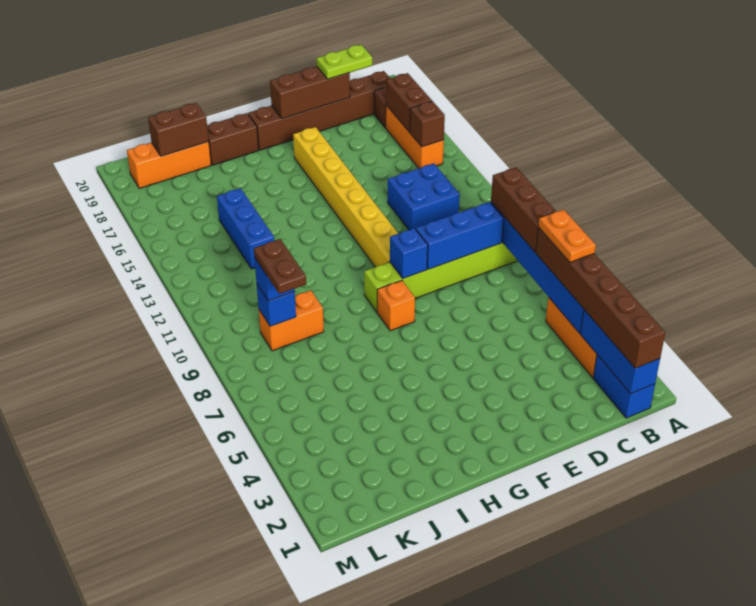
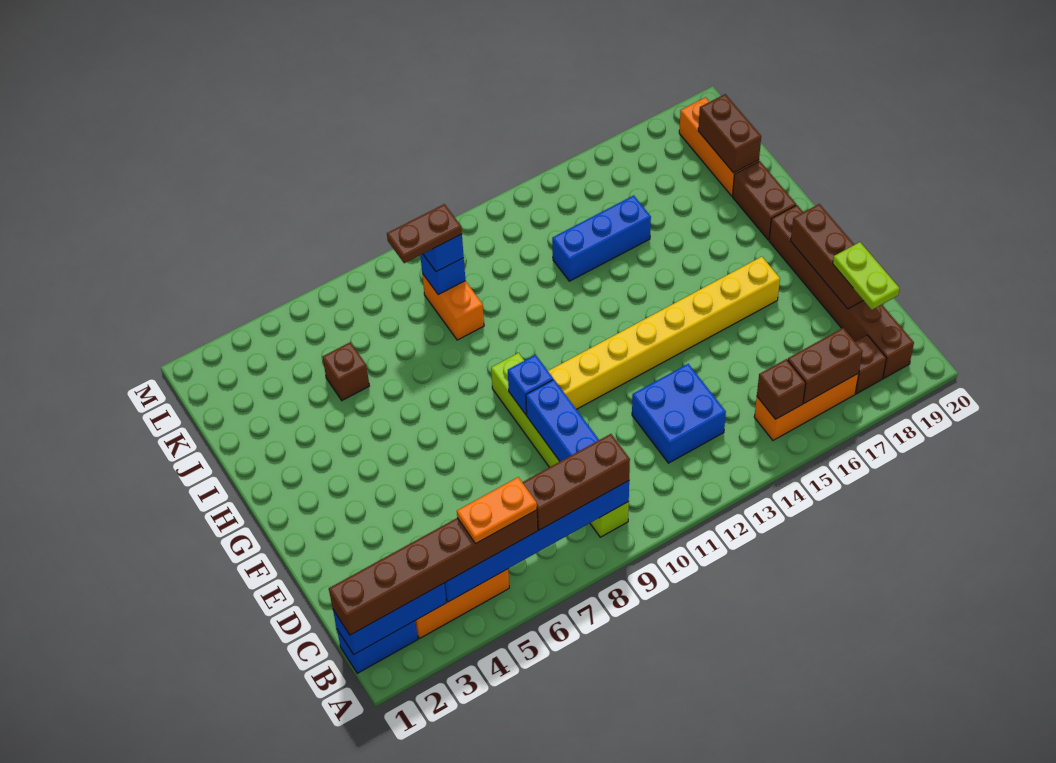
orange brick G8 level 1 -> none
none -> brown brick J5 level 1

